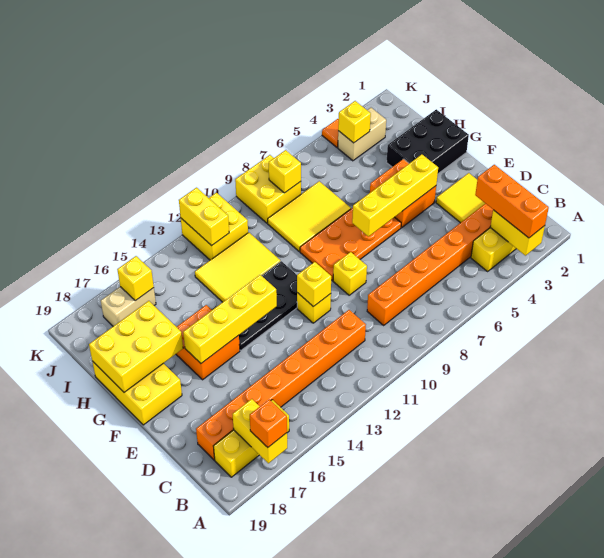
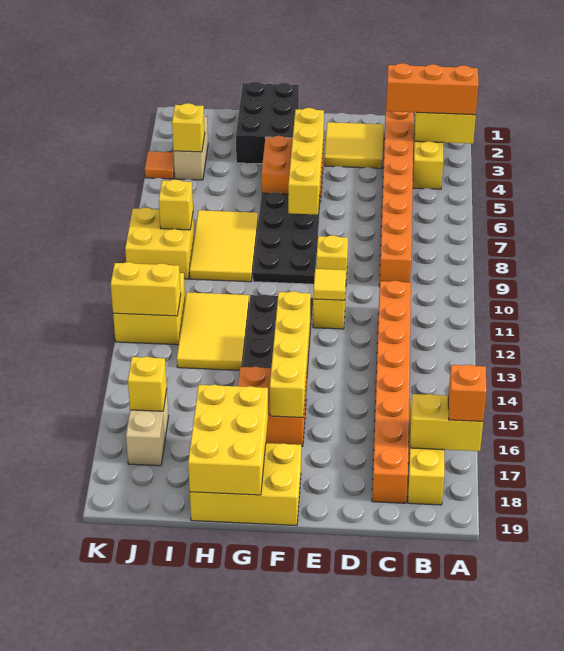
yellow brick E11 level 2 -> yellow tile E11 level 2
orange plate F6:G9 level 1 -> black plate F6:G9 level 1

